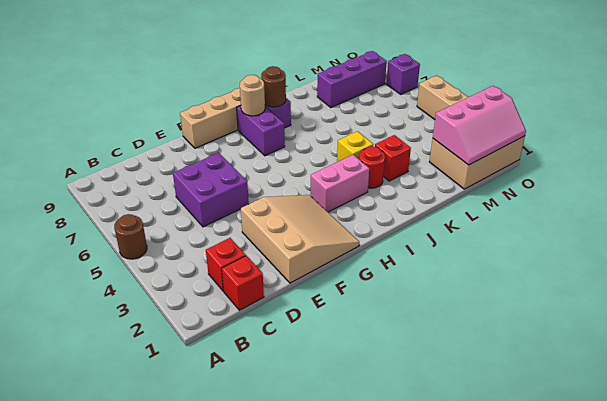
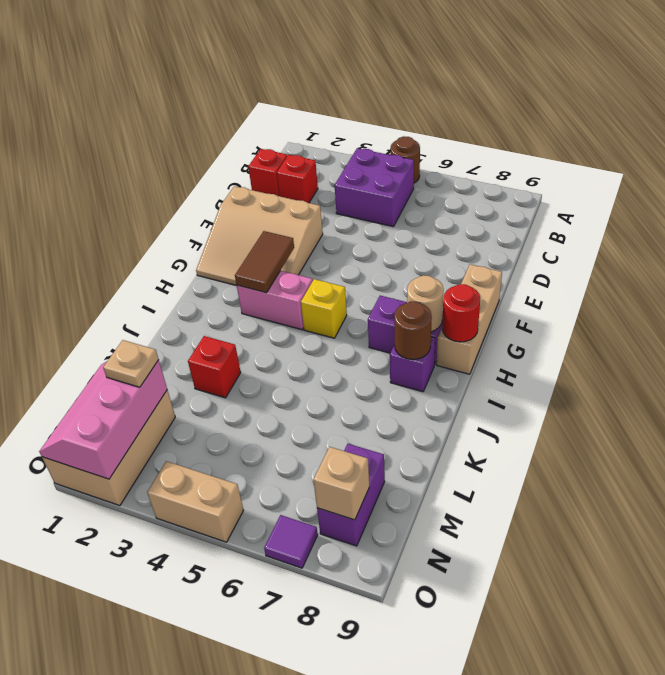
purple brick D5:E6 level 1 -> purple brick B4:C5 level 1
none -> brown tile G3:H3 level 2
pink brick H3:I3 level 1 -> pink brick H3:H4 level 1
red round brick J3 level 1 -> red round brick H9 level 2
yellow brick J4 level 1 -> yellow brick H5 level 1
purple brick L8:N8 level 1 -> purple brick M8:N8 level 1
none -> tan plate M2 level 3
none -> tan brick N8 level 2
purple brick O7 level 1 -> purple tile O7 level 1

